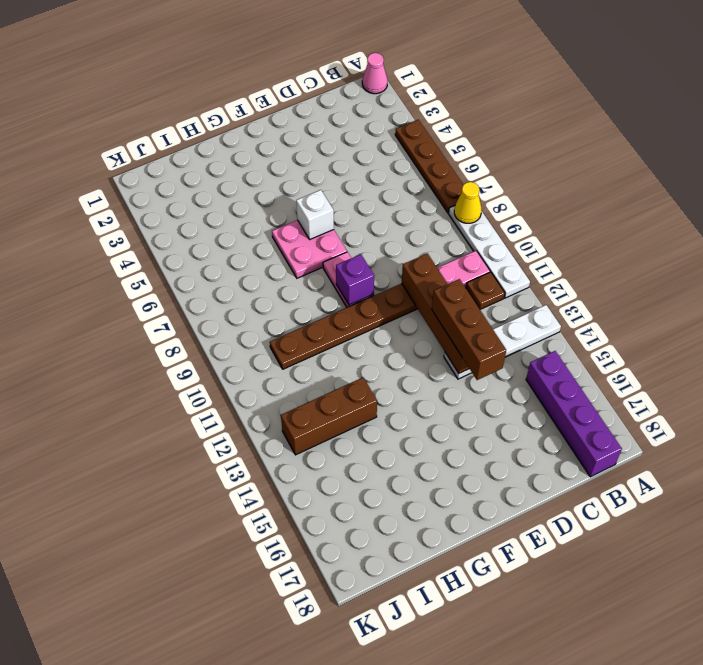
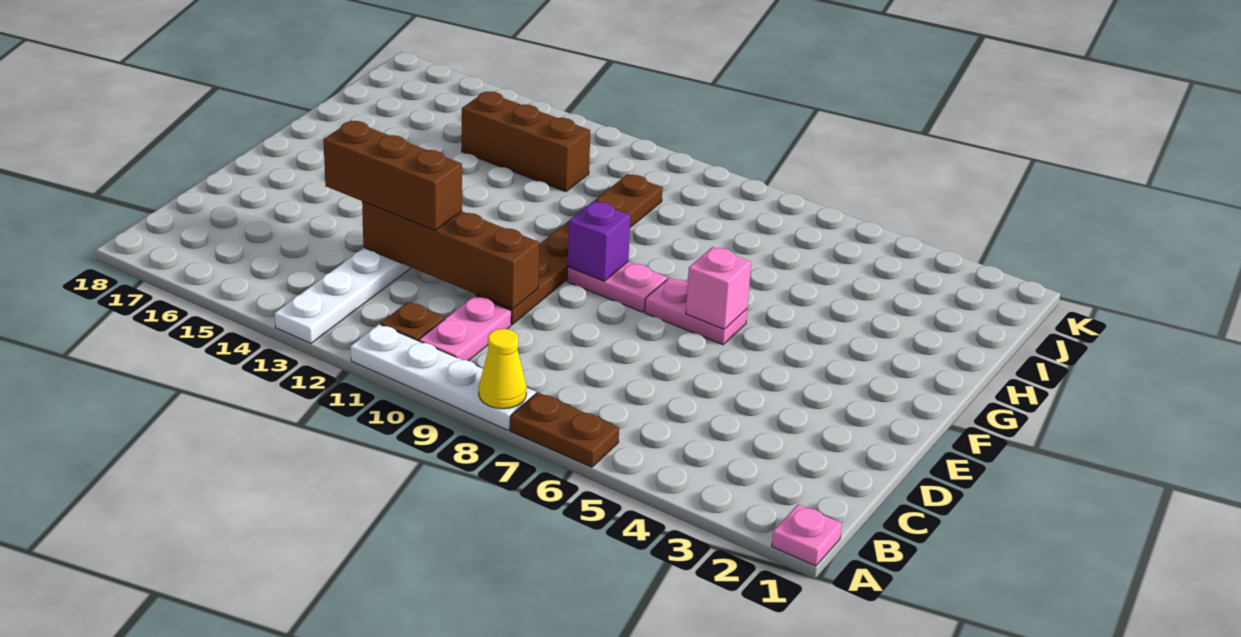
pink cone A1 level 1 -> pink plate A1 level 1
brown plate A4:A7 level 1 -> brown plate A6:A7 level 1
purple brick B15:B18 level 1 -> none
pink plate F6:G7 level 1 -> pink plate F6:F7 level 1
white brick F6 level 2 -> pink brick F6 level 2
brown brick H13:J13 level 1 -> brown brick I12:I14 level 1

